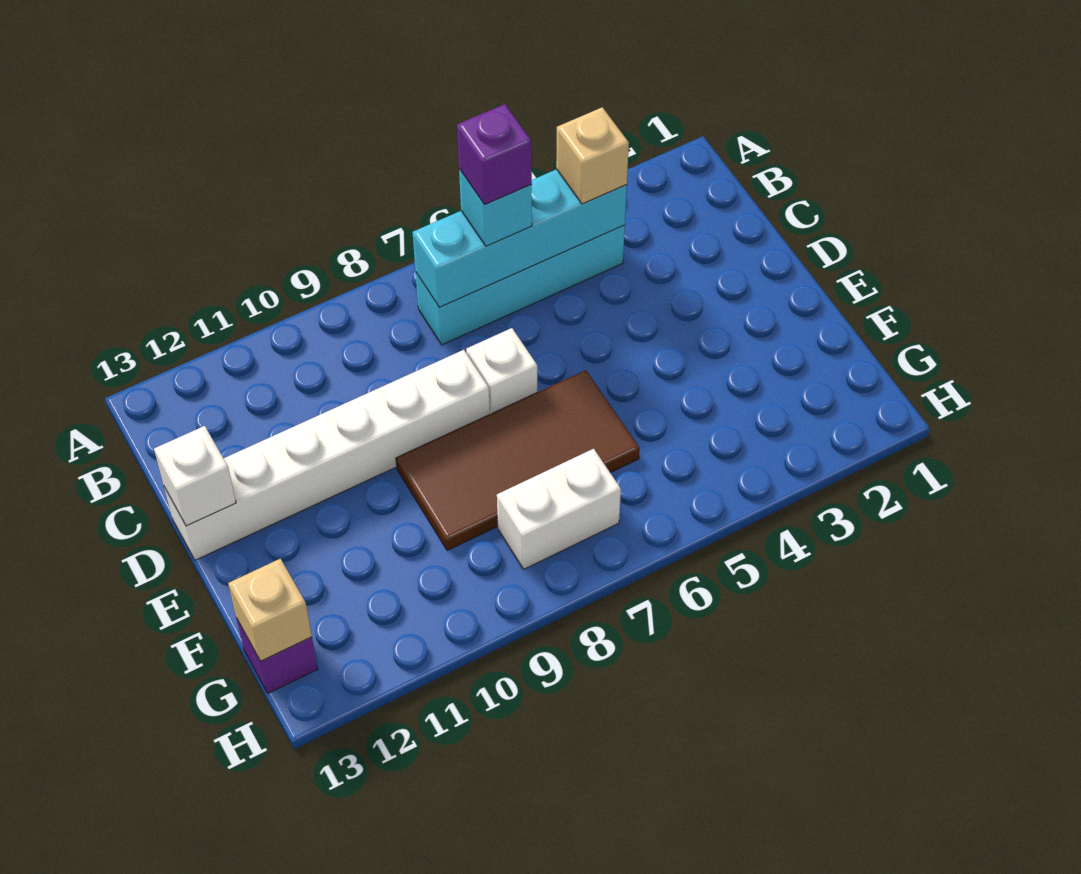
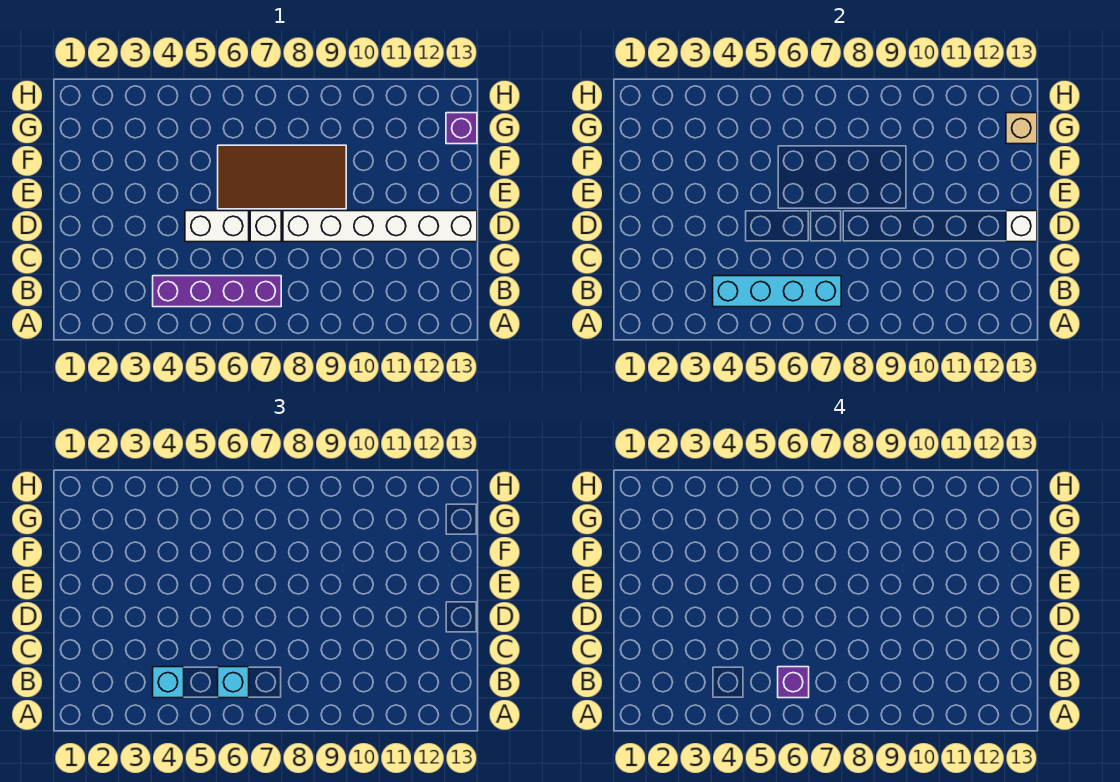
cyan brick B4:B7 level 1 -> purple brick B4:B7 level 1
tan brick B4 level 3 -> cyan brick B4 level 3
white brick G7:G8 level 1 -> white brick D5:D6 level 1

